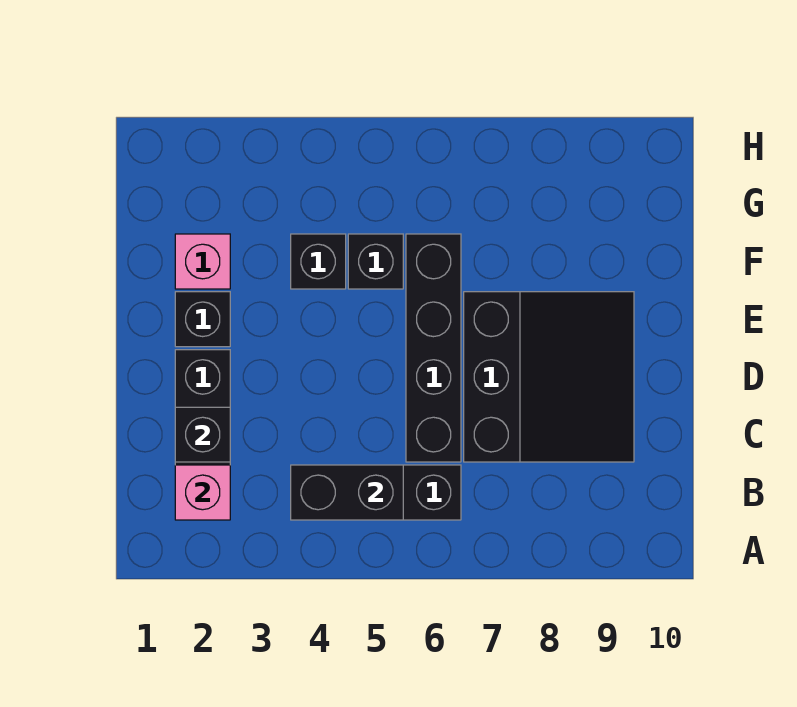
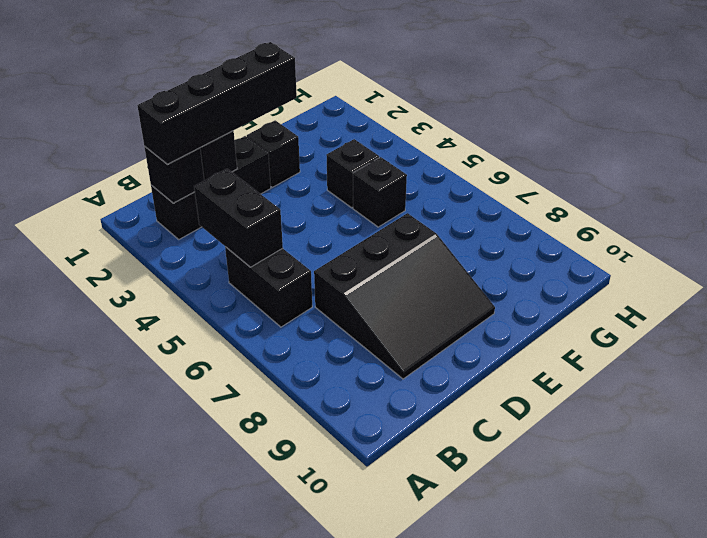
pink brick B2 level 2 -> black brick B2 level 2
black brick C6:F6 level 1 -> black brick B2:E2 level 3
pink brick F2 level 1 -> none

